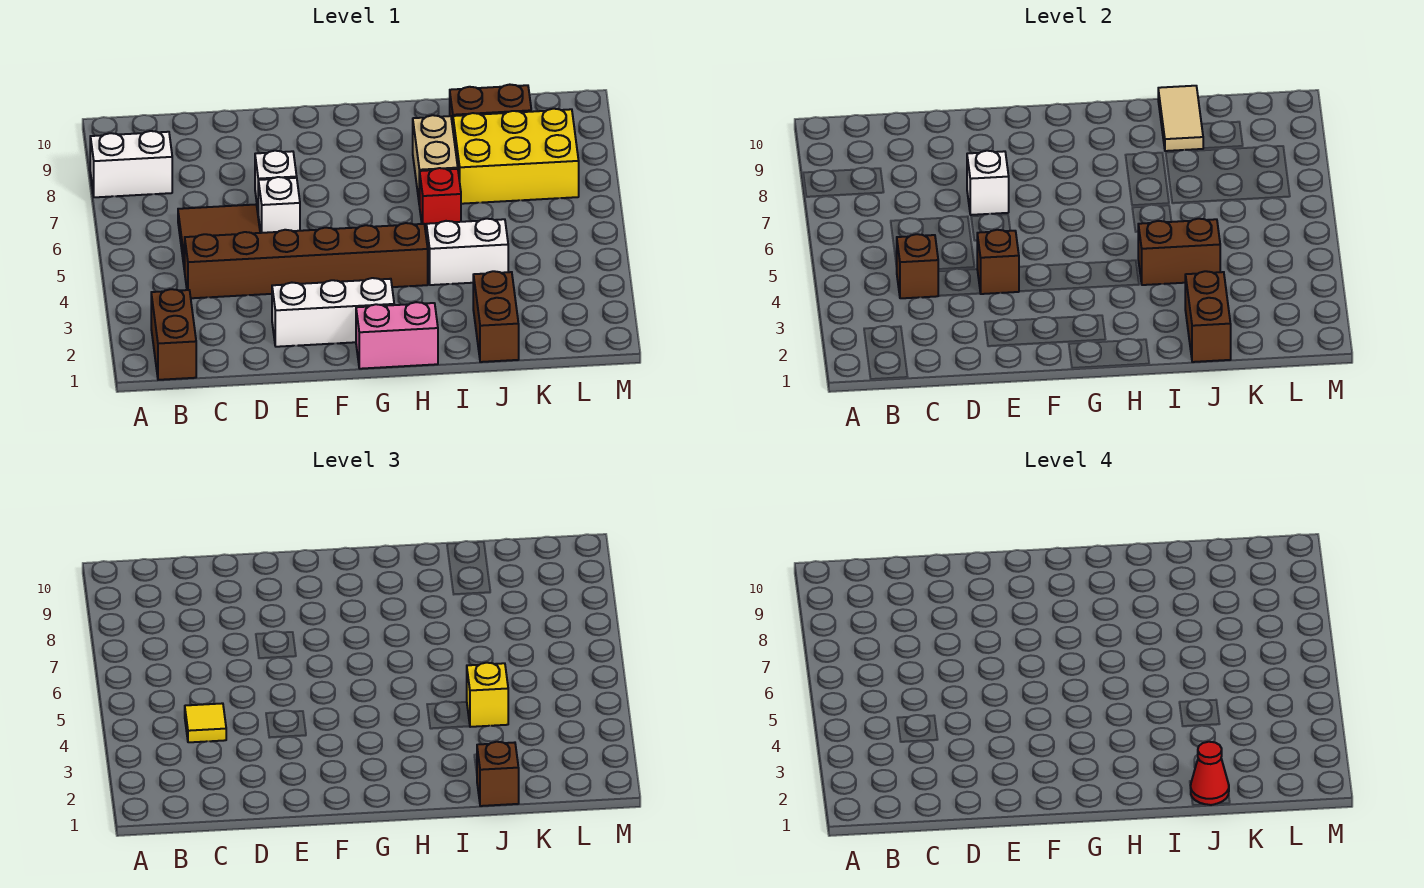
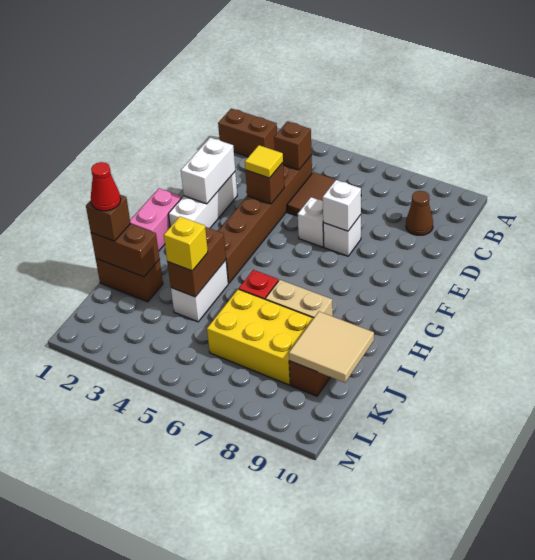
white brick A8:B8 level 1 -> white brick E2:F2 level 2
yellow tile C4 level 3 -> yellow tile E4 level 3
none -> brown cone C9 level 1
yellow brick J7:L8 level 1 -> yellow brick J6:K8 level 1
tan tile J9:J10 level 2 -> tan tile J9:K10 level 2

